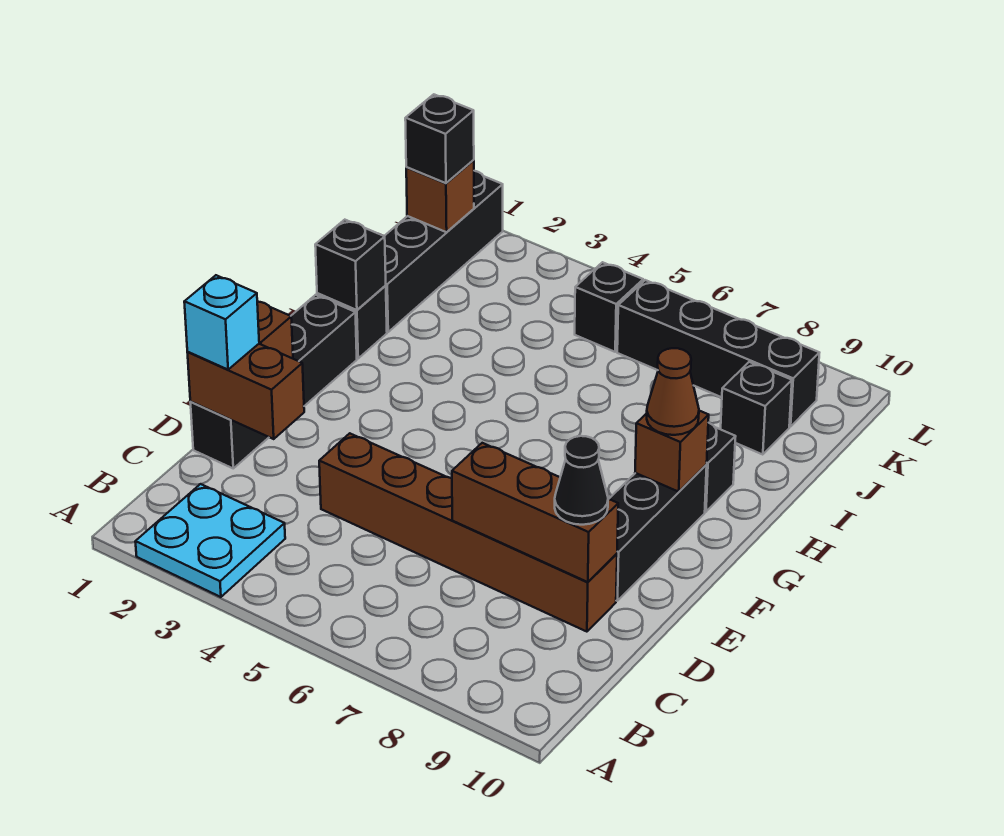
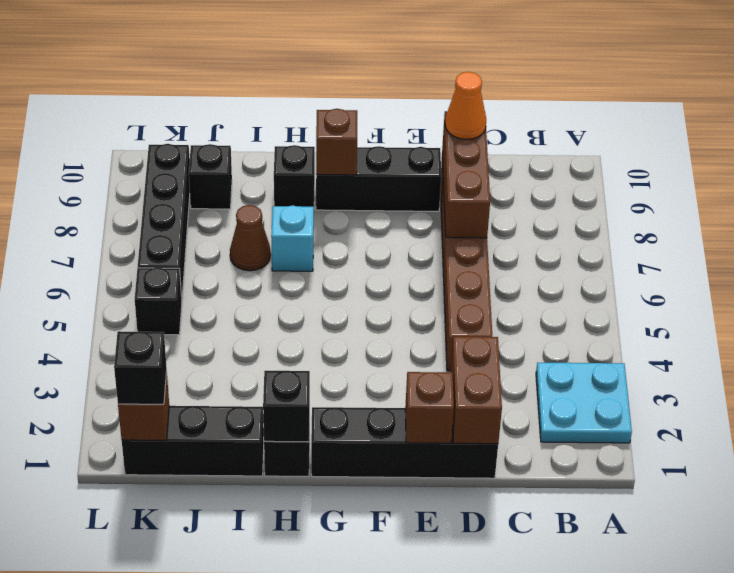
cyan brick D1 level 3 -> cyan brick H7 level 1
black cone D9 level 3 -> orange cone D9 level 3
brown cone G9 level 3 -> brown cone I7 level 1
black brick I1:L1 level 1 -> black brick I1:K1 level 1

